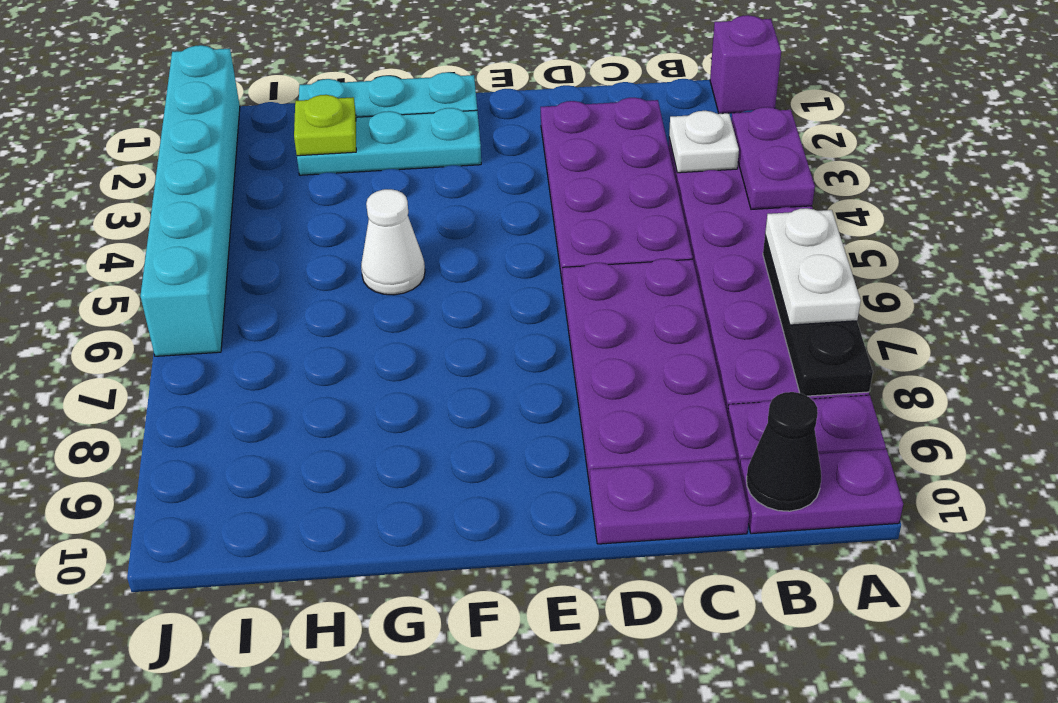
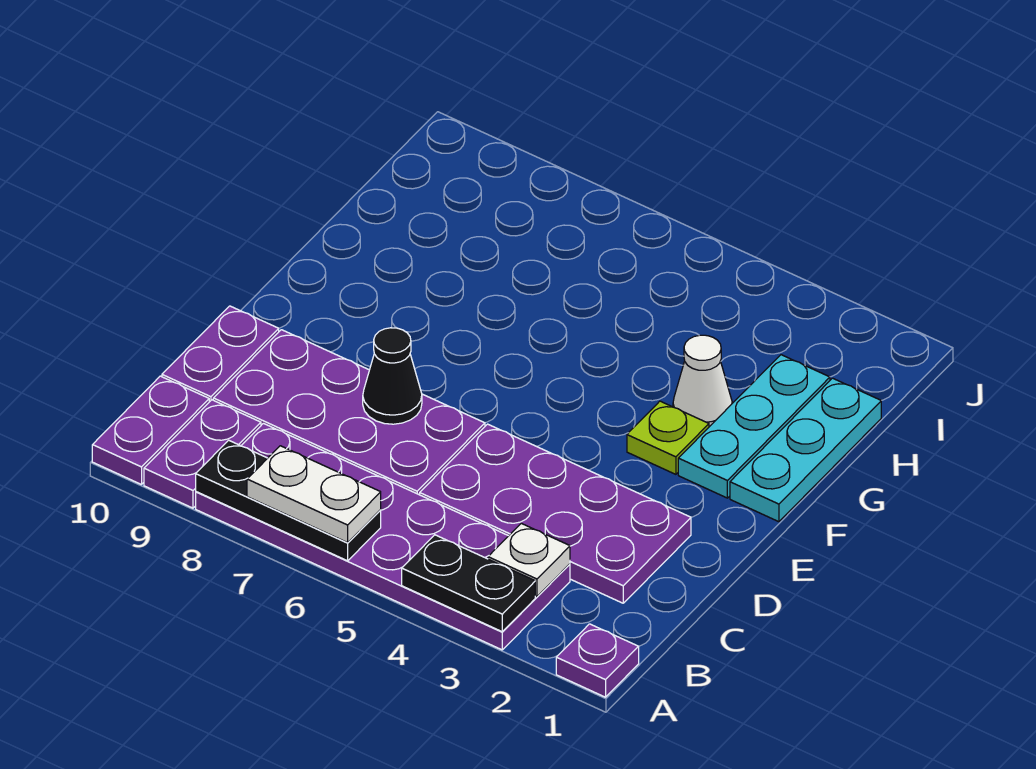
purple brick A1 level 1 -> purple plate A1 level 1
purple plate A3:A4 level 2 -> black plate A3:A4 level 2
black cone B10 level 2 -> black cone D7 level 2
white cone G5 level 1 -> white cone G3 level 1
lime plate H2 level 2 -> lime plate F3 level 1
cyan brick J1:J6 level 1 -> none

